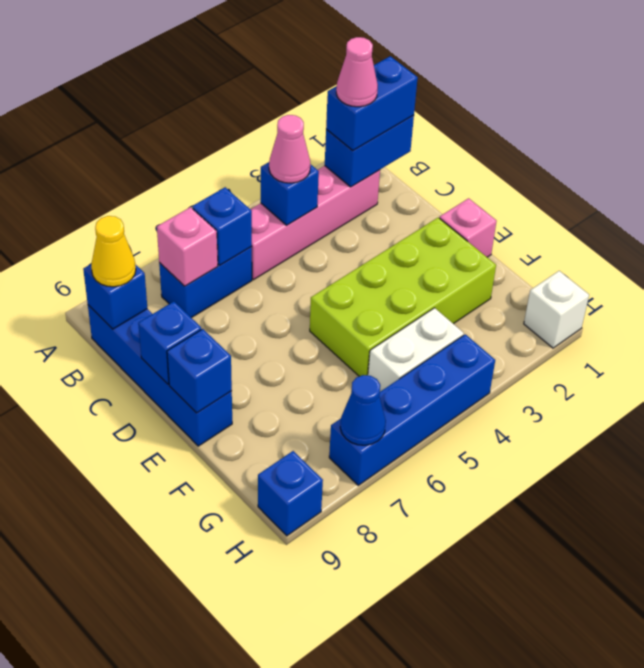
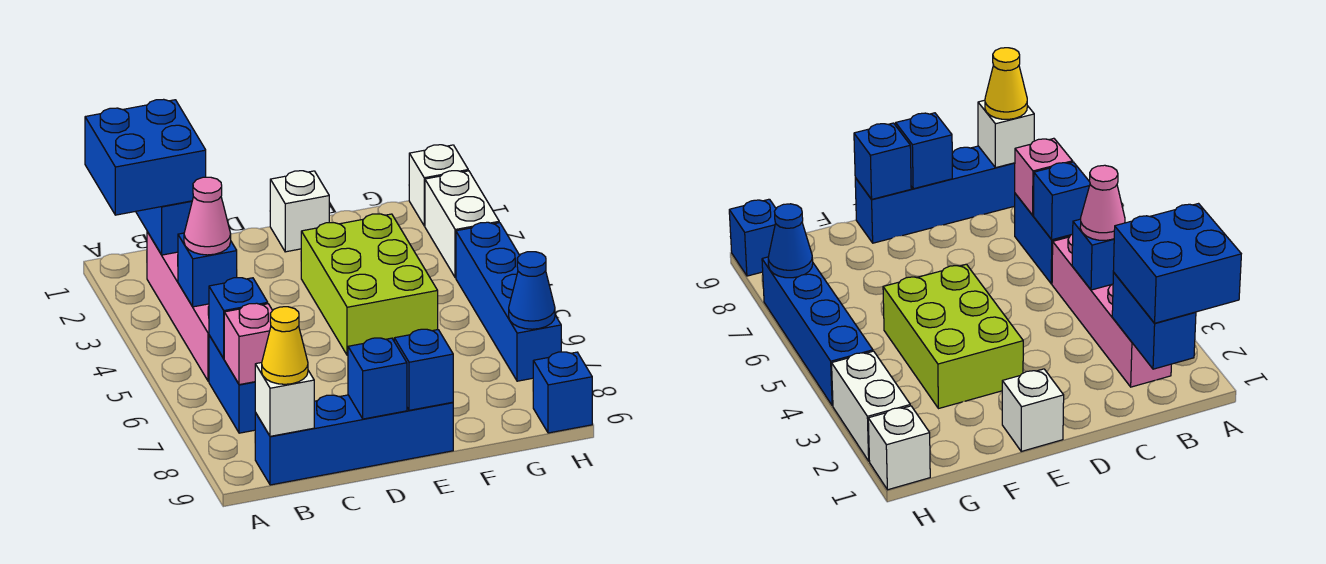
blue brick B1:B2 level 3 -> blue brick A1:B2 level 3
pink cone B2 level 4 -> none
blue brick B9 level 2 -> white brick B9 level 2
pink brick E1 level 1 -> white brick E1 level 1
lime brick E2:F5 level 1 -> lime brick E3:F5 level 1
white brick G4:G5 level 1 -> white brick H2:H3 level 1

